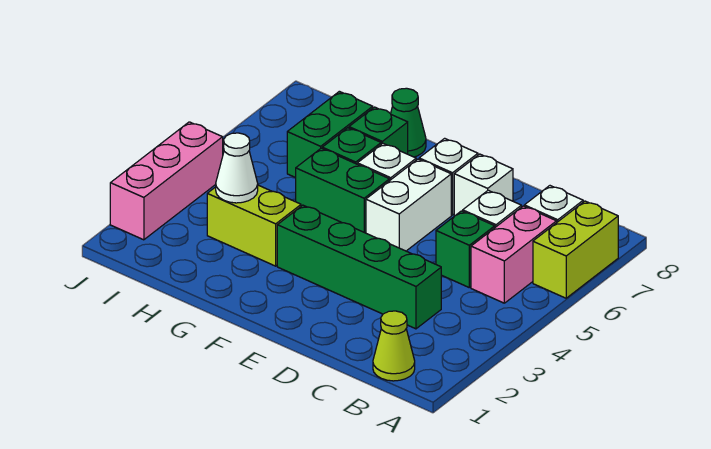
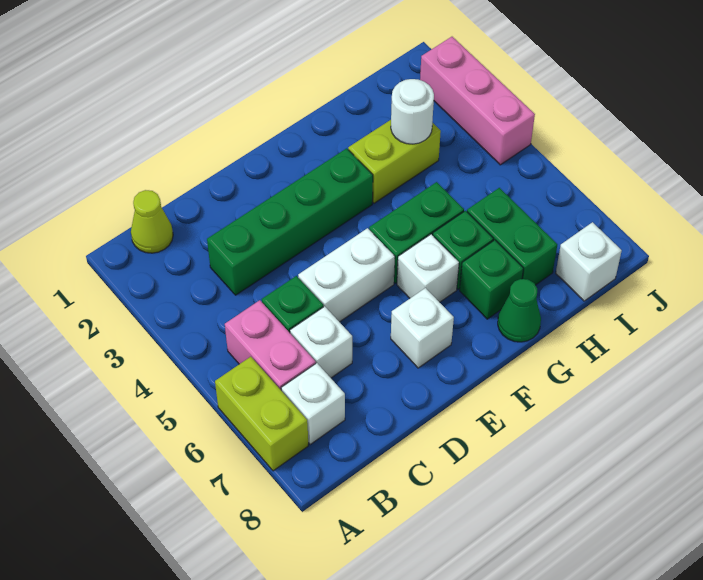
white brick D7 level 1 -> white brick I8 level 1
white brick E5:E6 level 1 -> white brick D5:E5 level 1
white cone H3 level 2 -> white round brick H3 level 2

